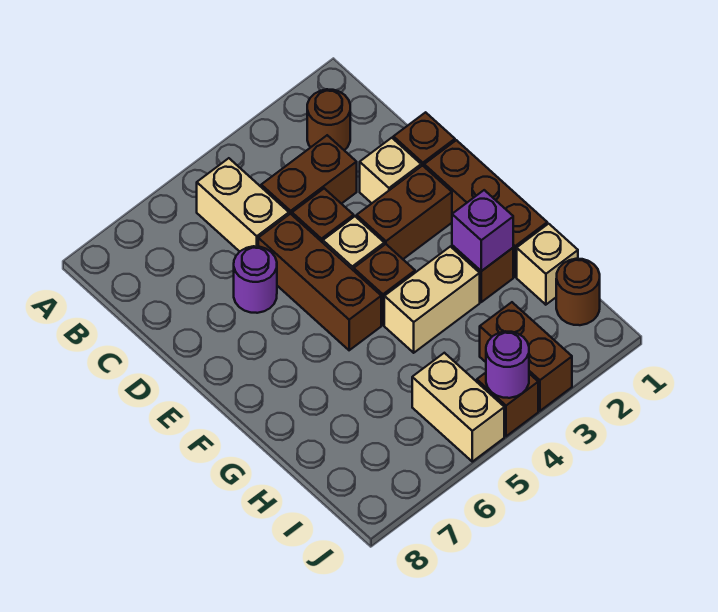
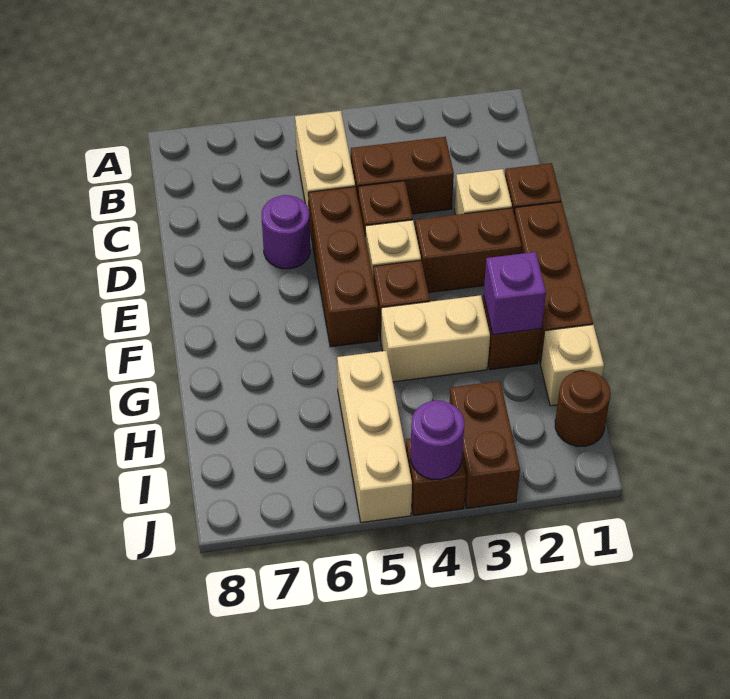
brown round brick B2 level 1 -> none
tan brick I5:J5 level 1 -> tan brick H5:J5 level 1

